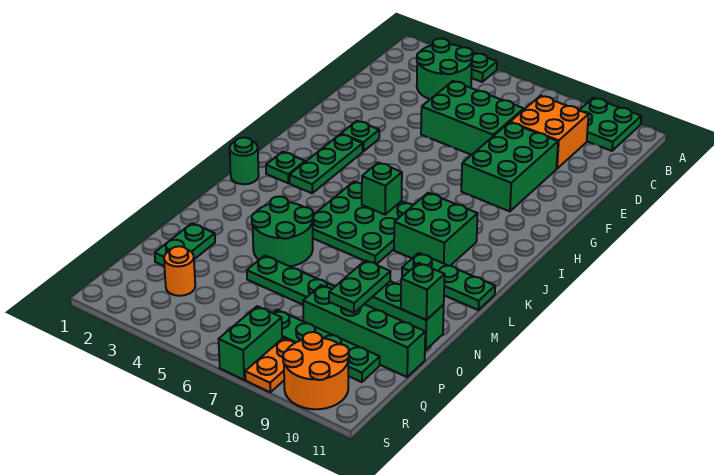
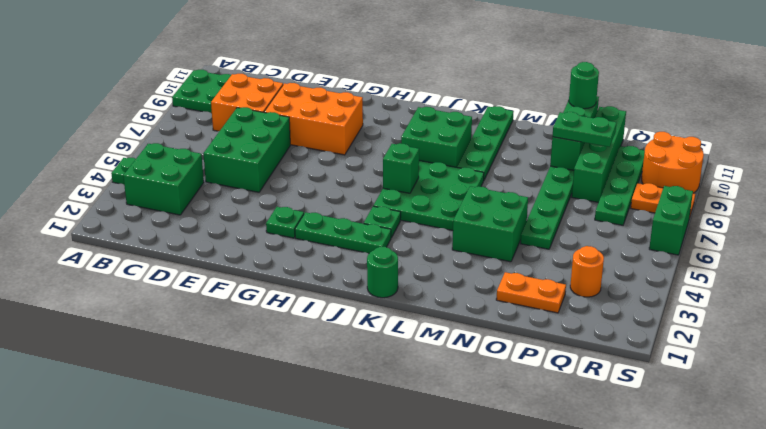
green round brick B3:C4 level 1 -> green brick B3:C4 level 1
green brick E8:G9 level 1 -> orange brick E8:G9 level 1
green plate J2 level 1 -> green plate J4 level 1
green plate L9:L11 level 1 -> green plate L8:L11 level 1
green round brick M4:N5 level 1 -> green brick M4:N5 level 1
green plate O2:P2 level 1 -> orange plate O2:P2 level 1
green brick O11 level 3 -> green round brick O11 level 3
green brick R7:S7 level 1 -> green brick S6:S7 level 1

